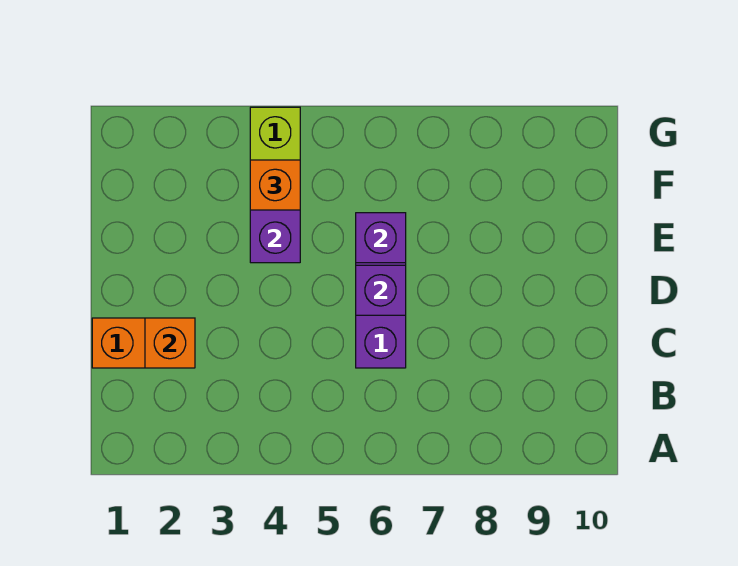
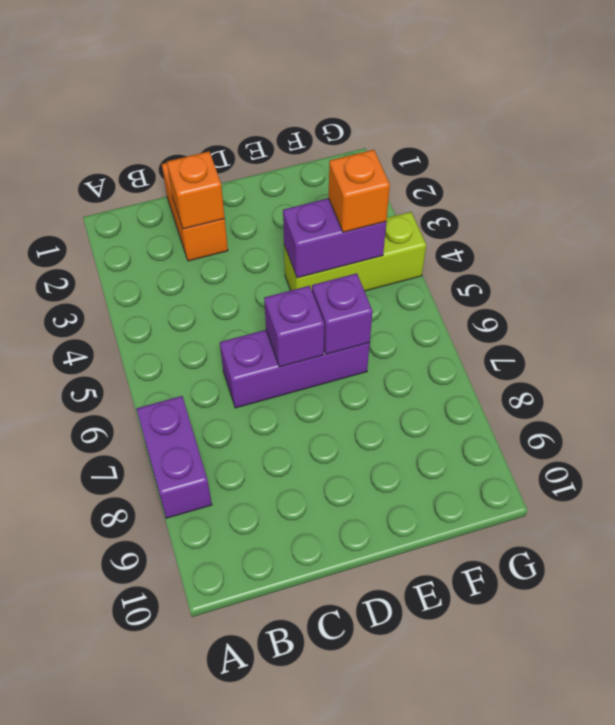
none -> purple brick A7:A8 level 1

